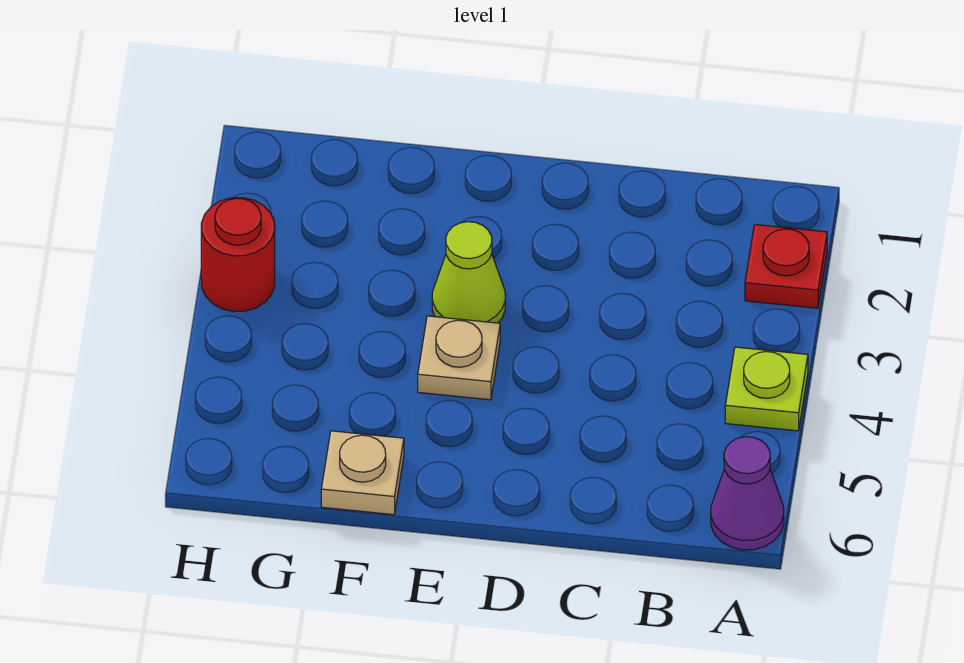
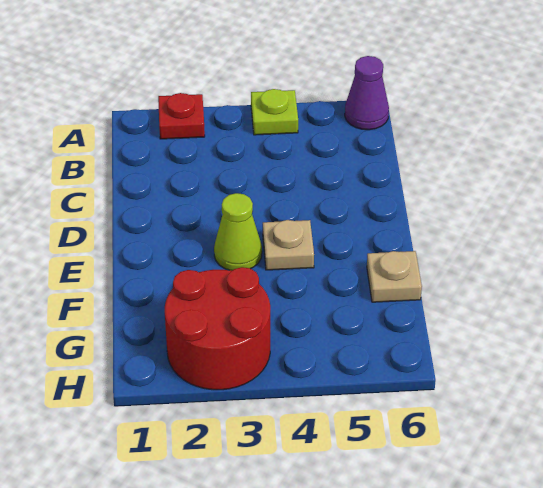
red round brick H3 level 1 -> red round brick G2:H3 level 1

